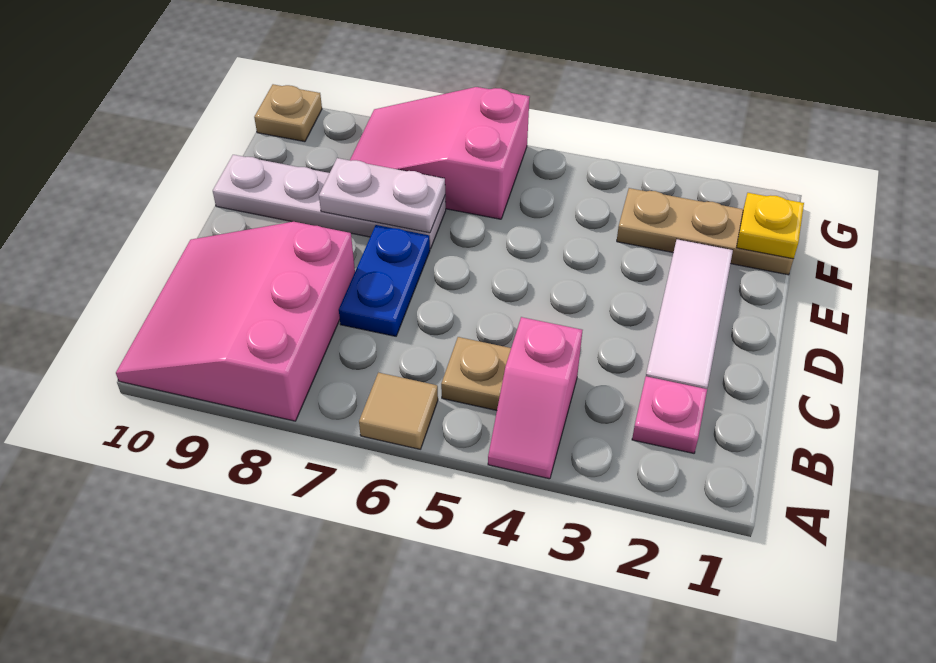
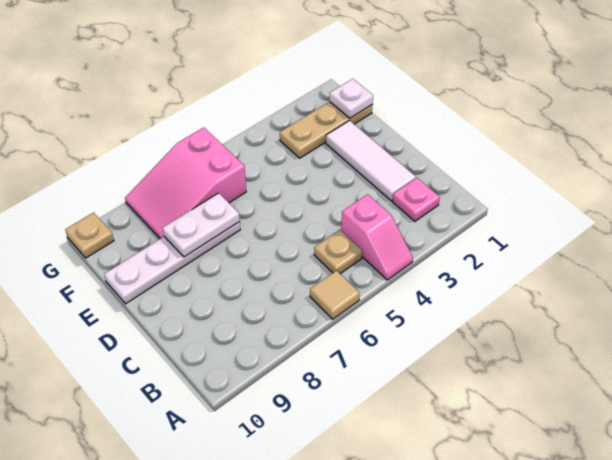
pink slope A8:C10 level 1 top 8 -> none
blue plate C7:D7 level 1 -> none
yellow plate F1 level 2 -> white plate F1 level 2

